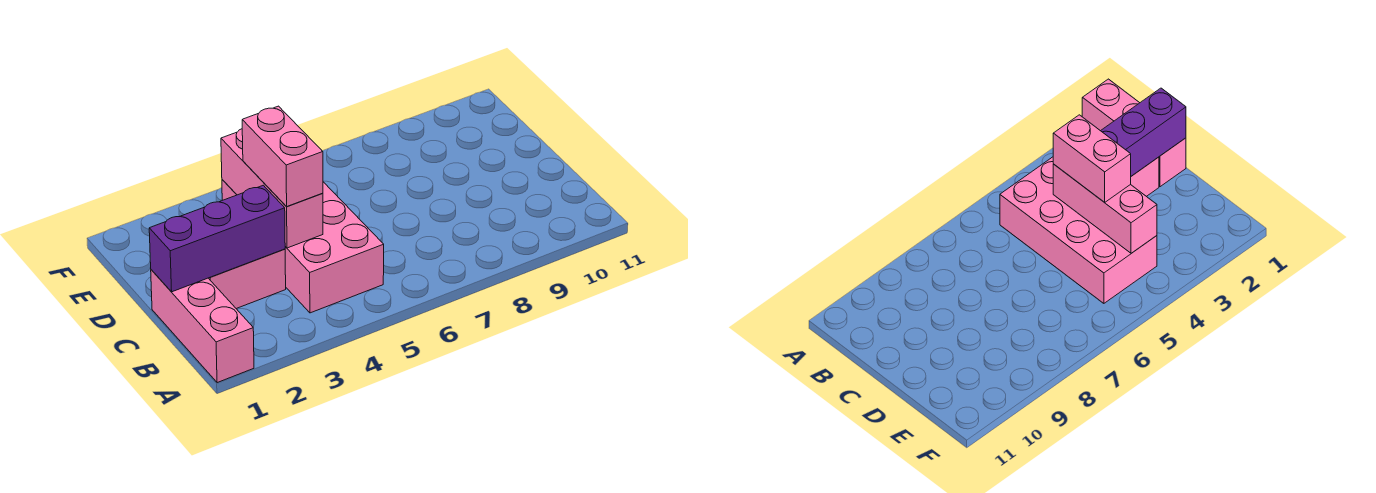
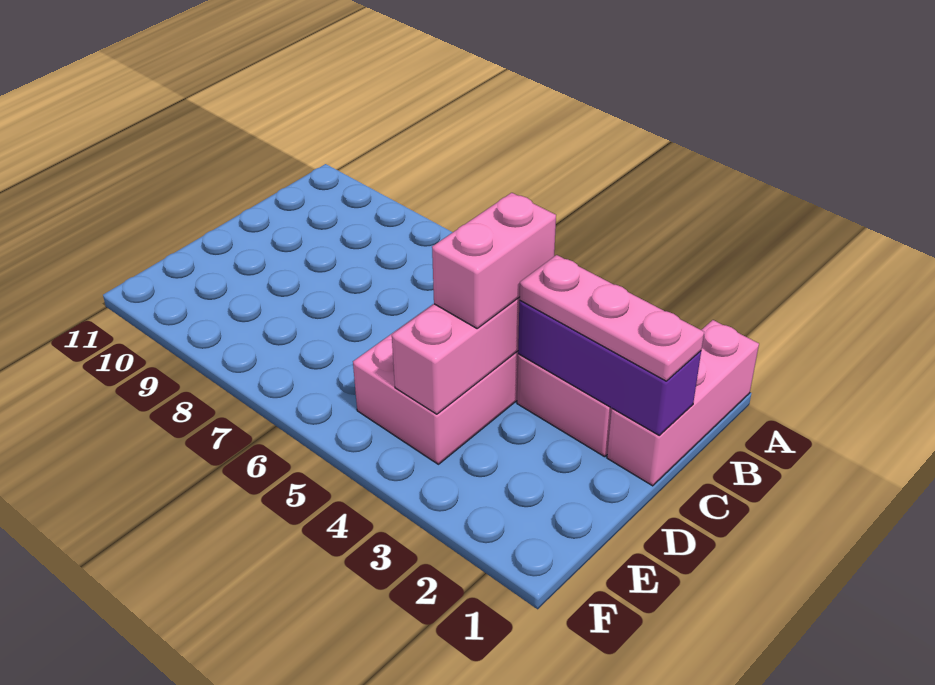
none -> pink plate C1:C3 level 3

